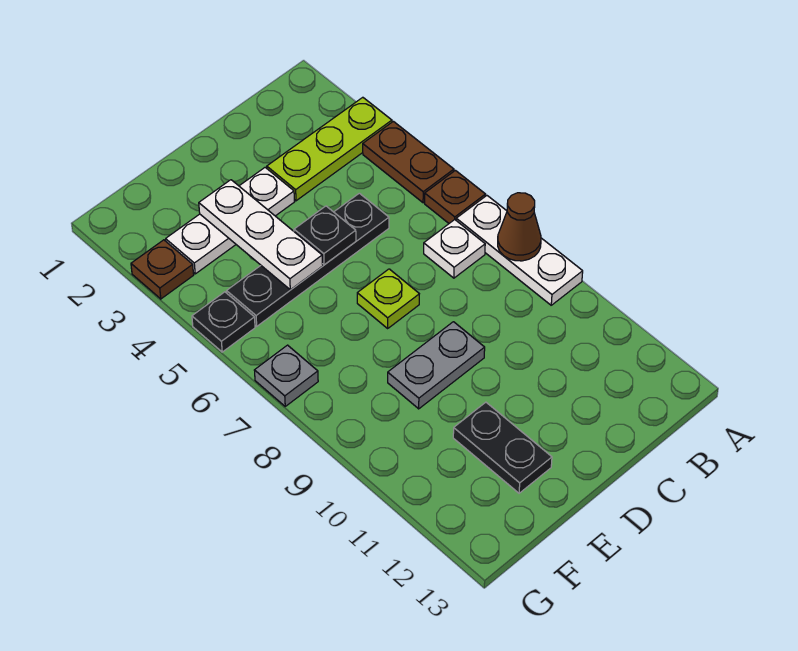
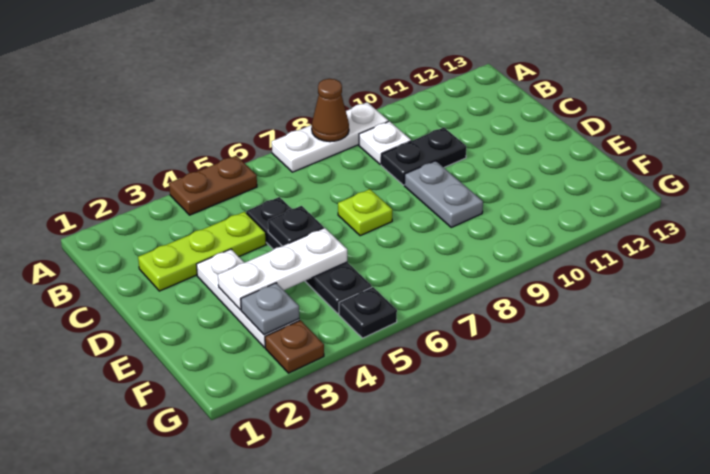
lime plate A3:C3 level 1 -> lime plate C2:C4 level 1
brown plate A6 level 1 -> none
white plate B7 level 1 -> white plate B9 level 1
black plate E11:E12 level 1 -> black plate C9:C10 level 1
grey plate G7 level 1 -> grey plate F3 level 2

